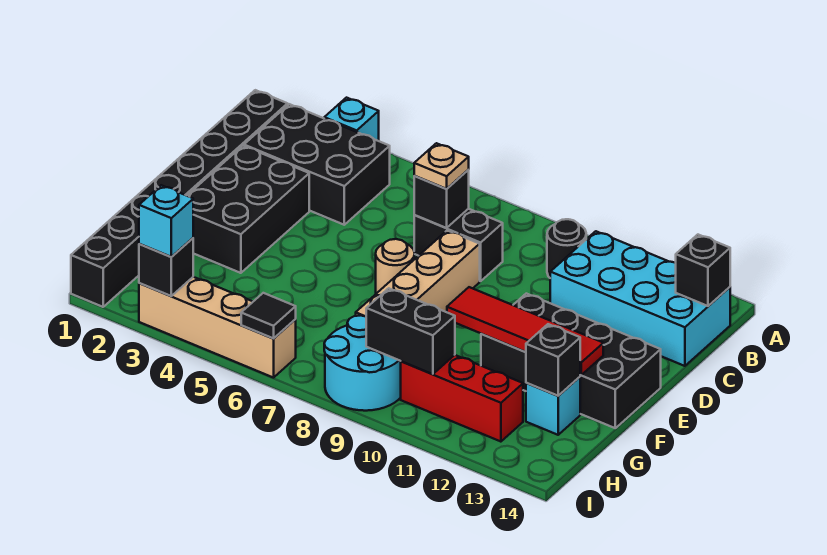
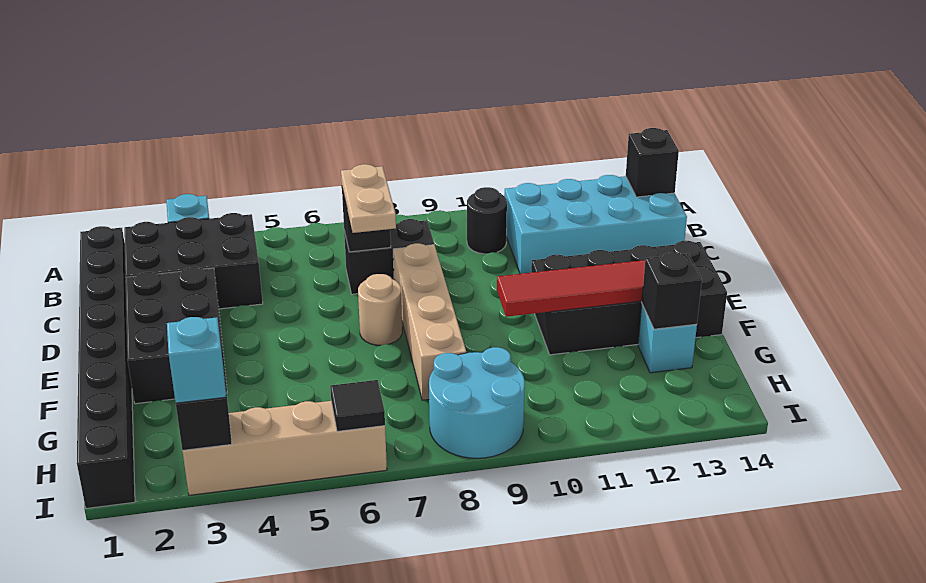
tan plate C7 level 3 -> tan plate C7:D7 level 3
black brick H9:H10 level 2 -> none
red brick H10:H12 level 1 -> none

